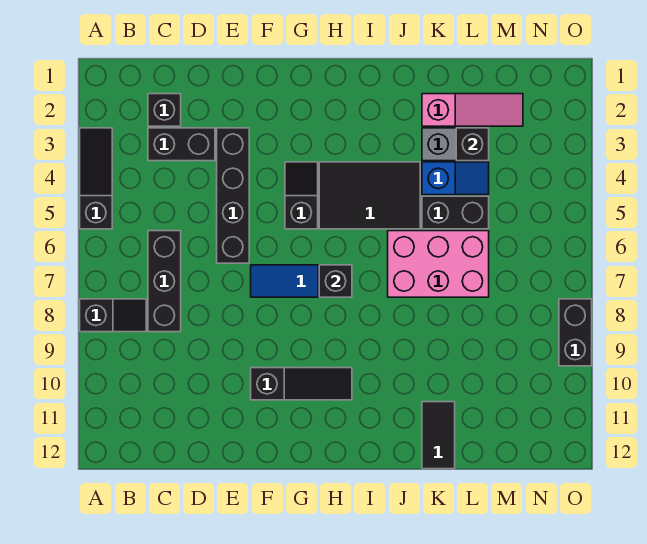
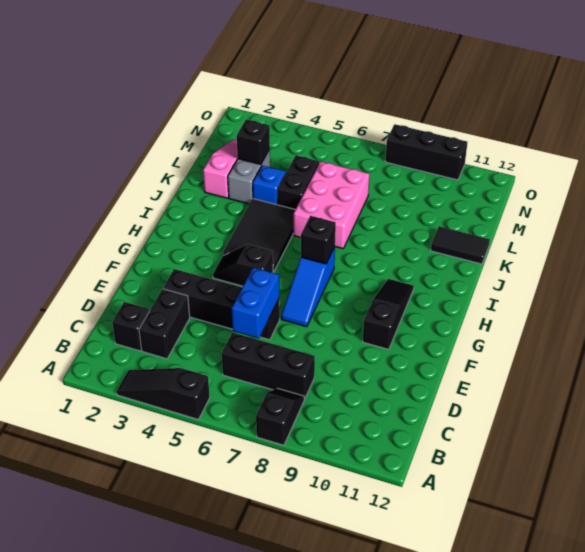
none -> blue brick D6:E6 level 2
black brick O8:O9 level 1 -> black brick O8:O10 level 1

